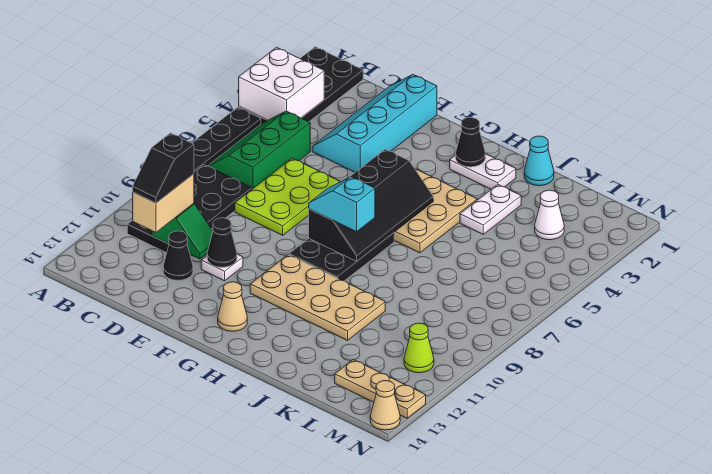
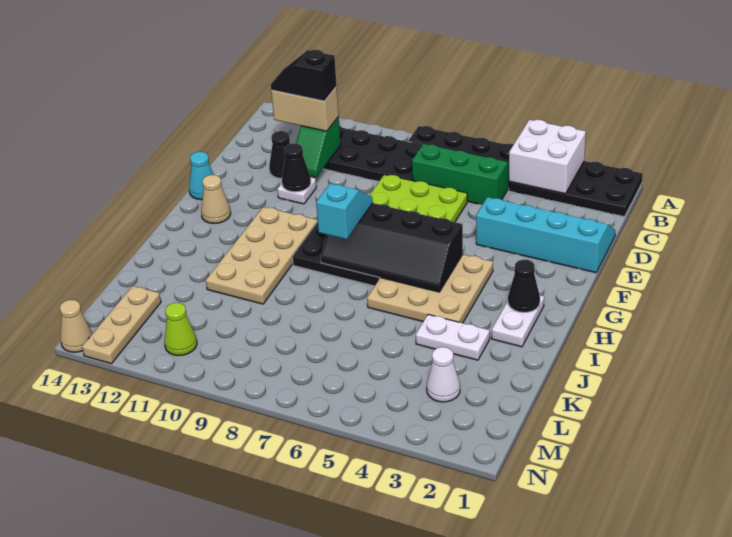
cyan cone J1 level 1 -> cyan cone F14 level 1

